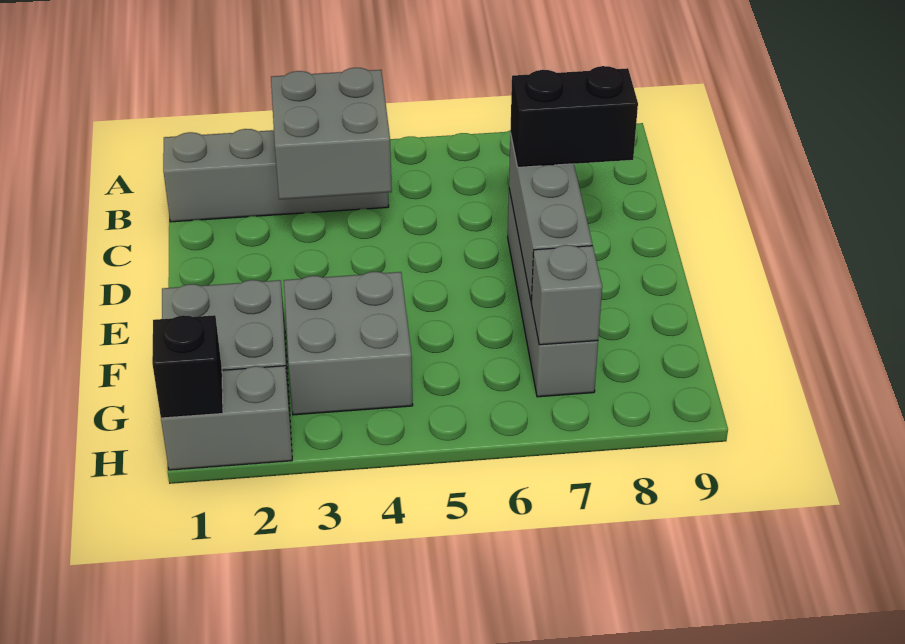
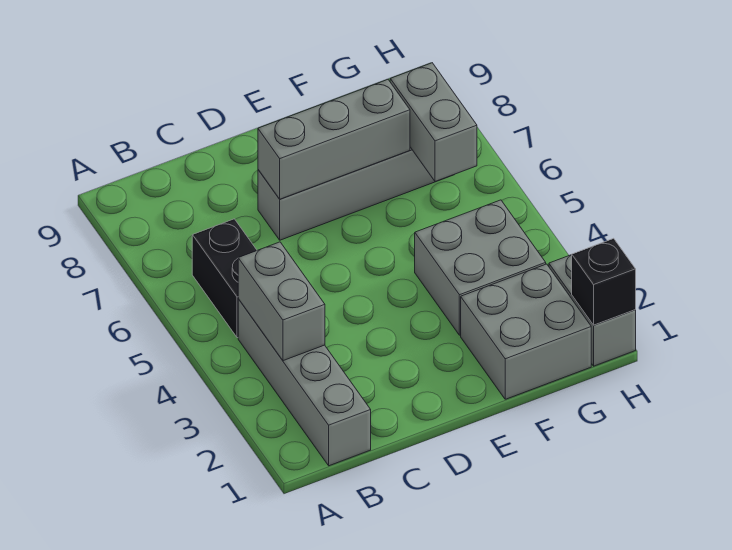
grey brick B3:C4 level 2 -> grey brick B3:B4 level 2
black brick D7:D8 level 3 -> black brick B5:B6 level 1
grey brick G7 level 2 -> grey brick G6:G7 level 2

